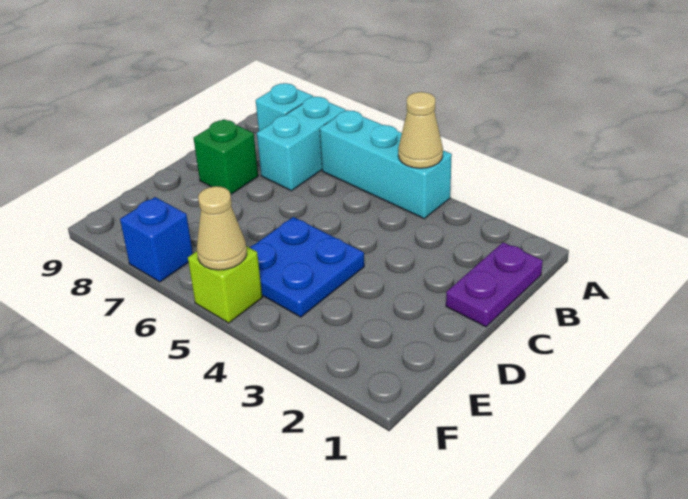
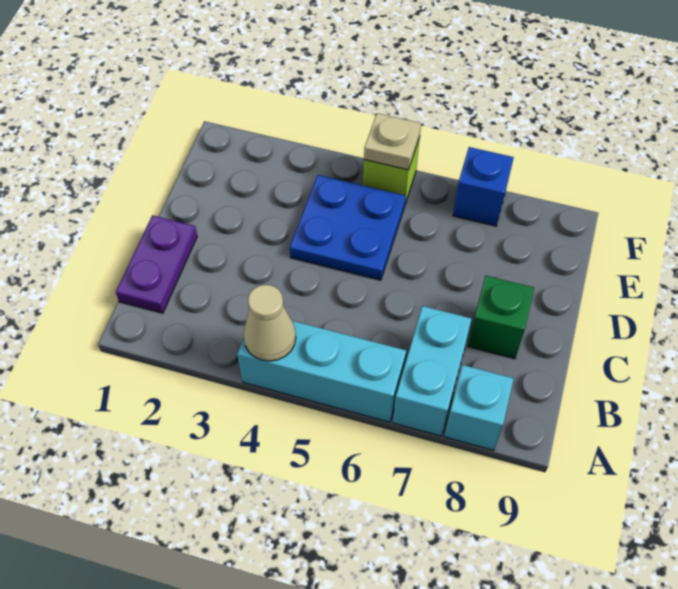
tan cone F5 level 2 -> tan plate F5 level 2

